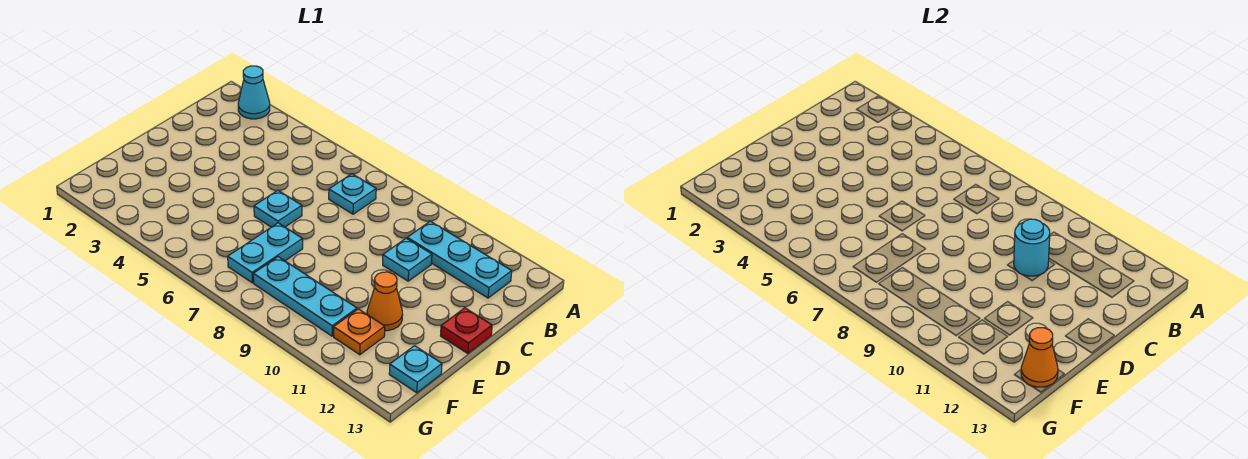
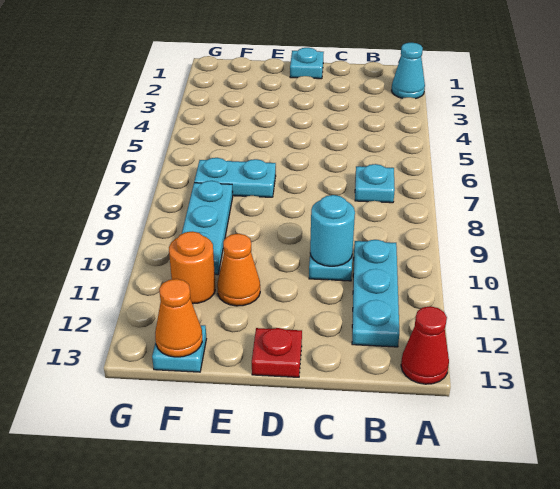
none -> red cone A13 level 1
cyan plate D6 level 1 -> cyan plate D1 level 1
orange plate F11 level 1 -> orange round brick F11 level 1

